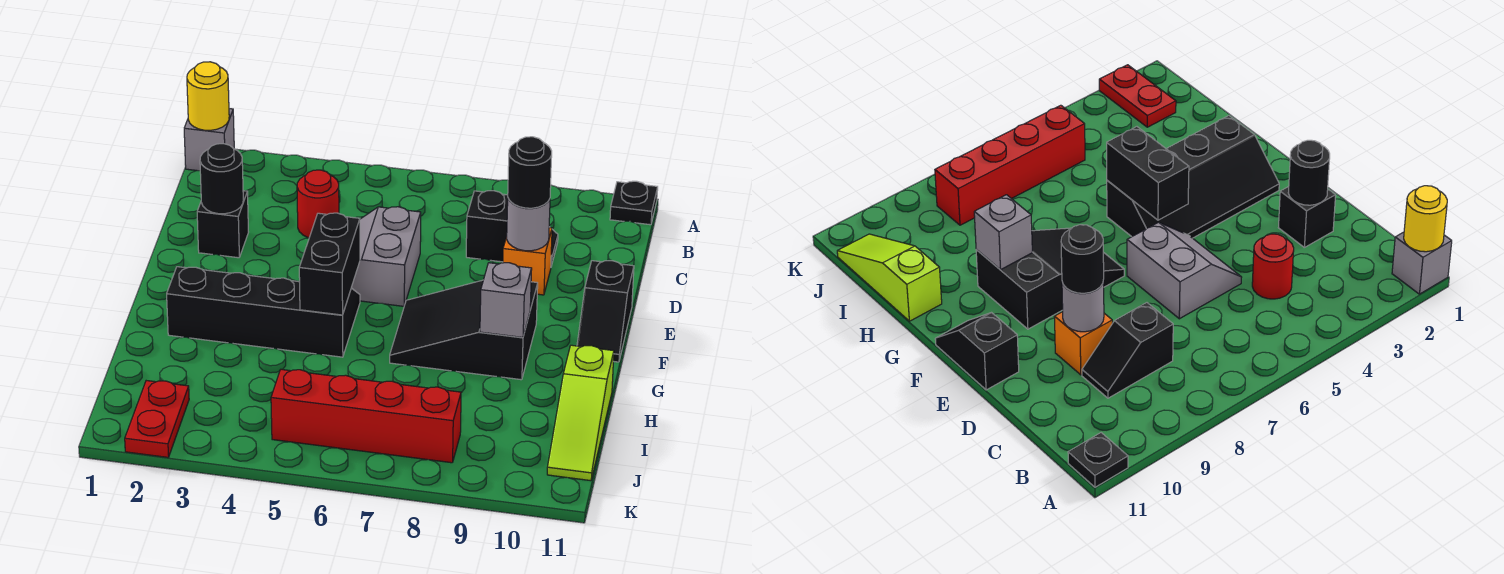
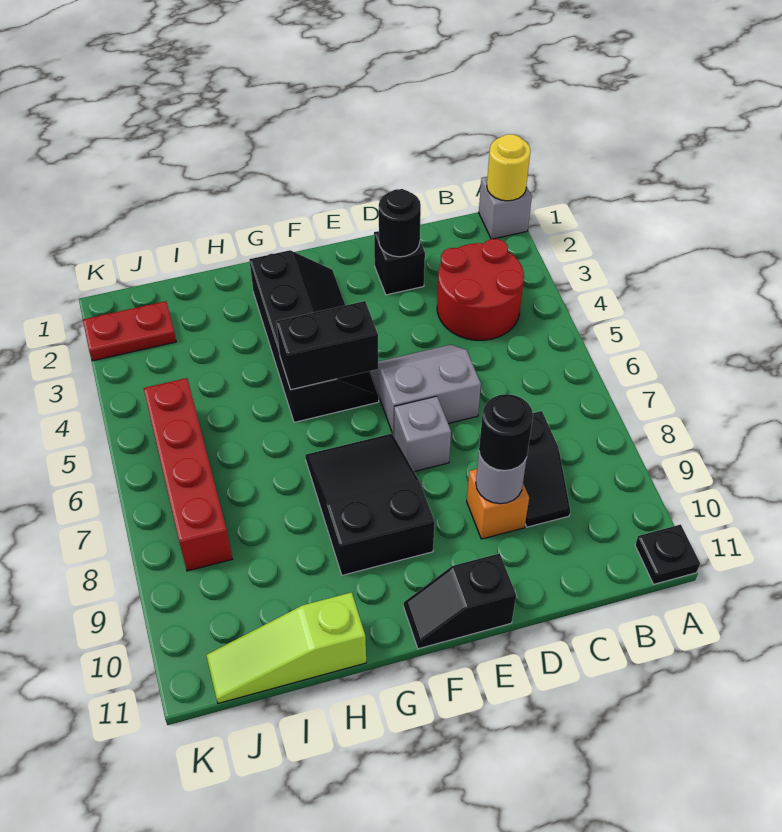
red round brick C4 level 1 -> red round brick B3:C4 level 1
grey brick G9 level 2 -> grey brick E7 level 1

